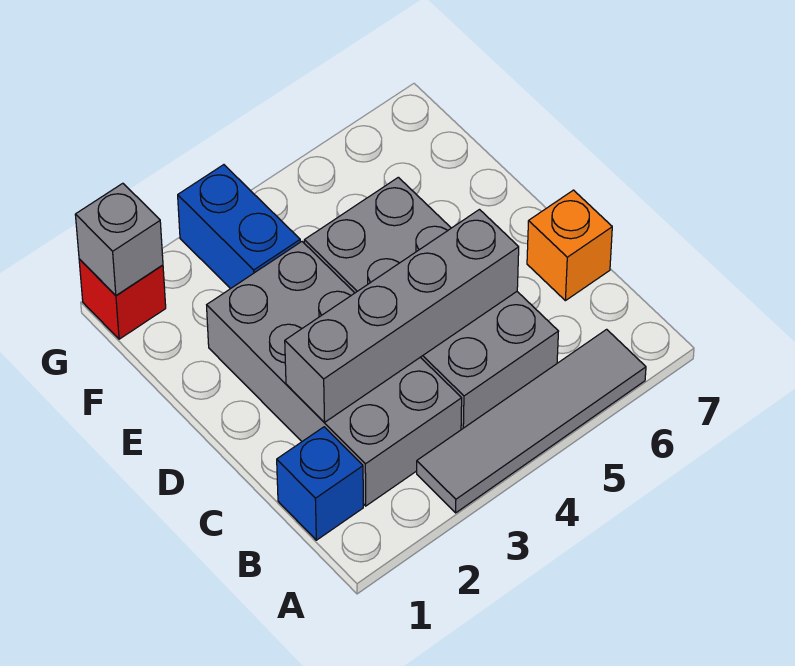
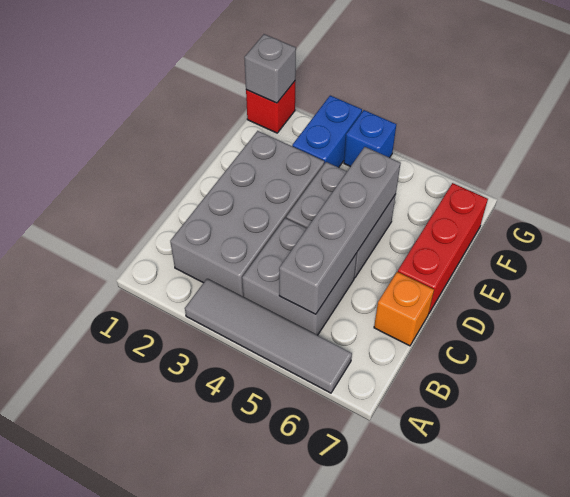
blue brick B1 level 1 -> blue brick G4 level 1
grey brick C2:C5 level 2 -> grey brick B5:E5 level 2
none -> red brick D7:F7 level 1

